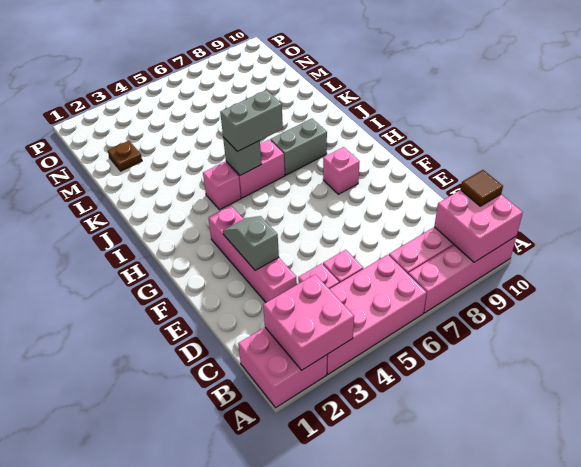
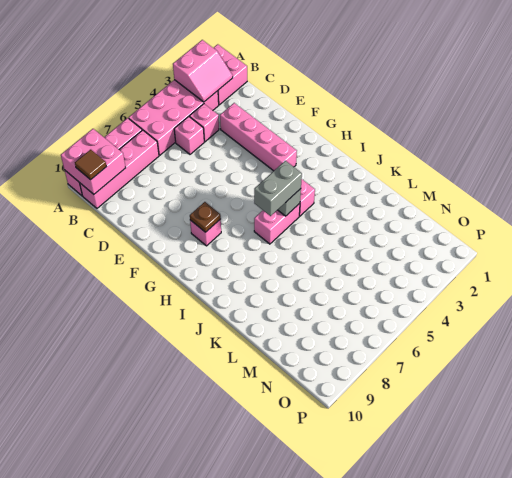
pink brick A2:B3 level 2 -> pink slope A2:B3 level 2 top A
grey slope E3:F3 level 2 top E -> none
grey brick I7:I8 level 1 -> none
brown plate M2 level 1 -> brown plate G8 level 2

